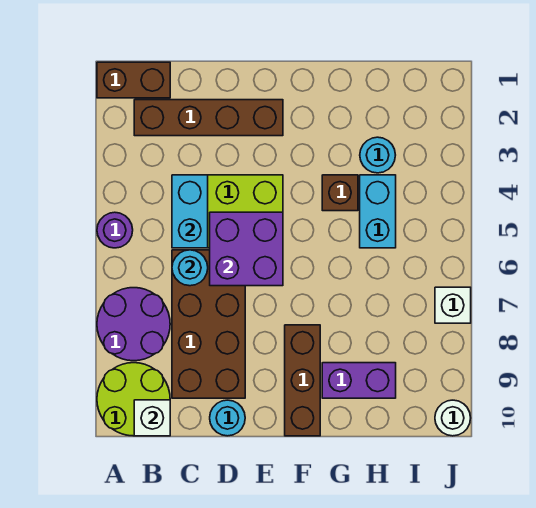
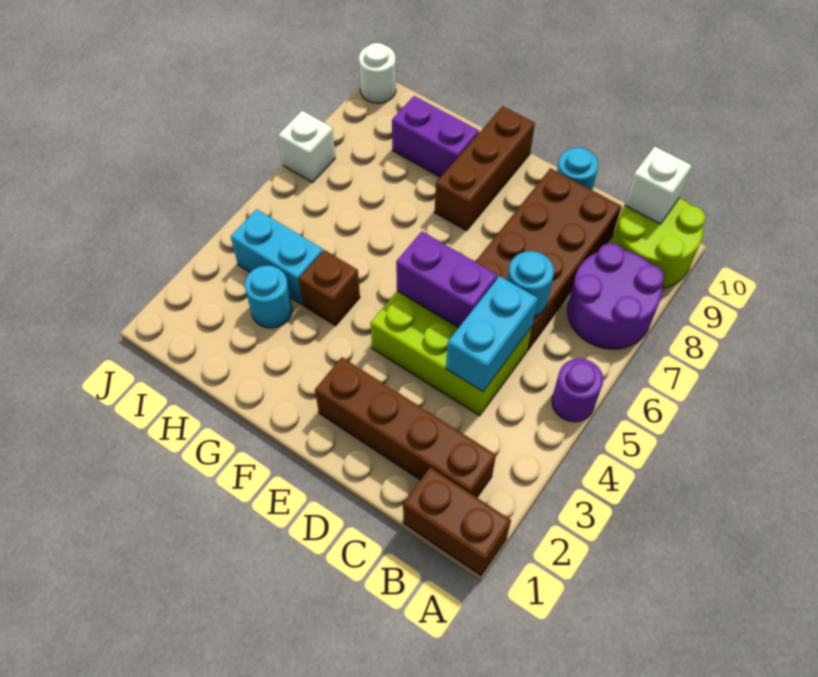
purple brick D5:E6 level 2 -> purple brick D5:E5 level 2
cyan brick H4:H5 level 1 -> cyan brick H4:I4 level 1

